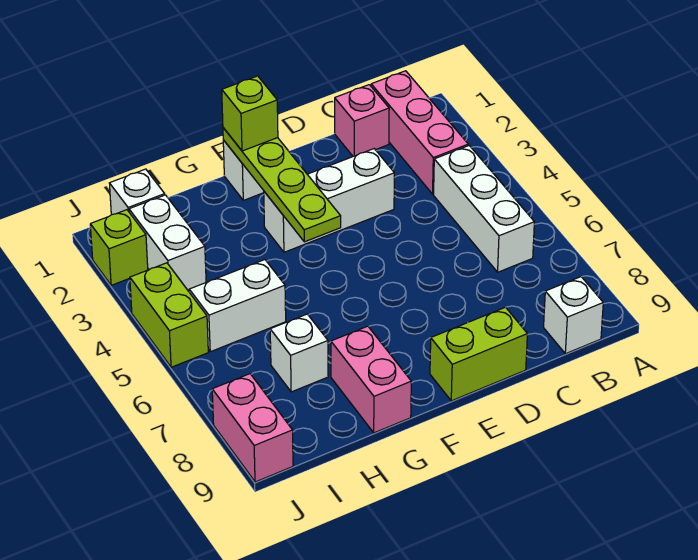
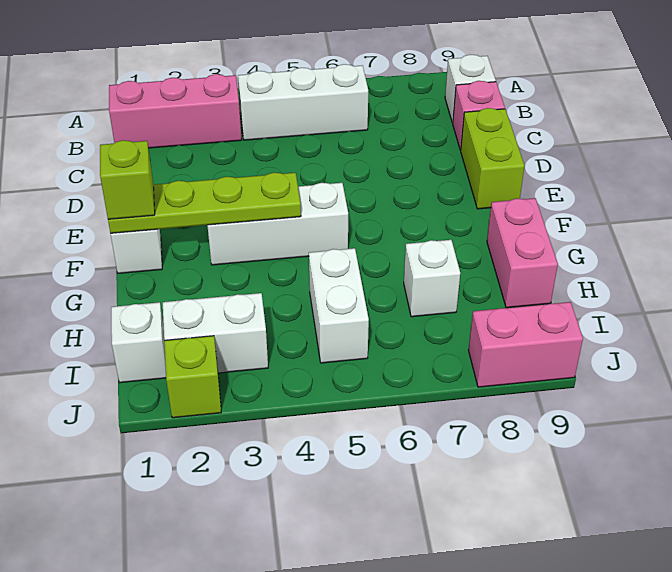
pink brick C1 level 1 -> pink brick C9 level 1
white brick D3:F3 level 1 -> white brick F3:F5 level 1
pink brick G8:G9 level 1 -> pink brick G9:H9 level 1
lime brick J4:J5 level 1 -> none

